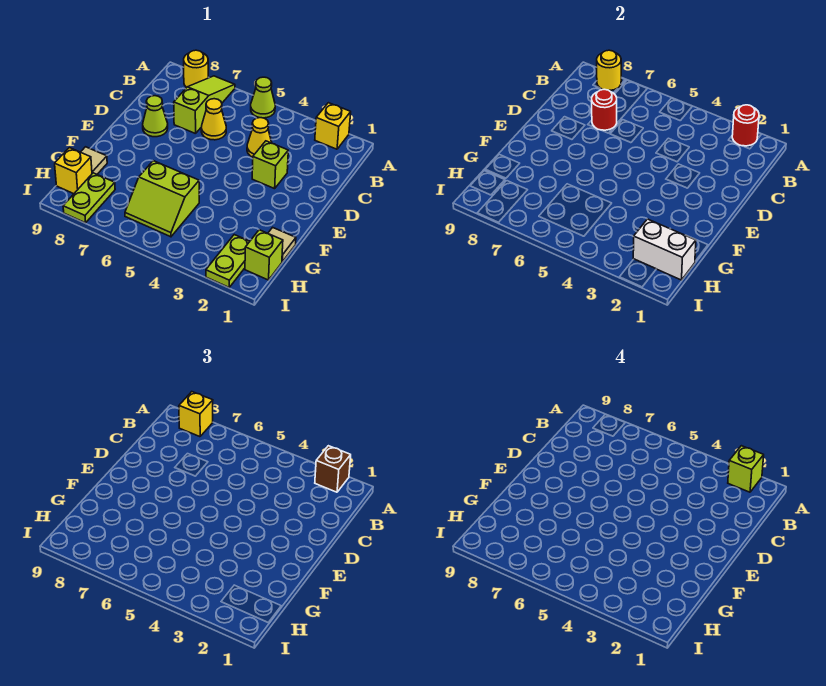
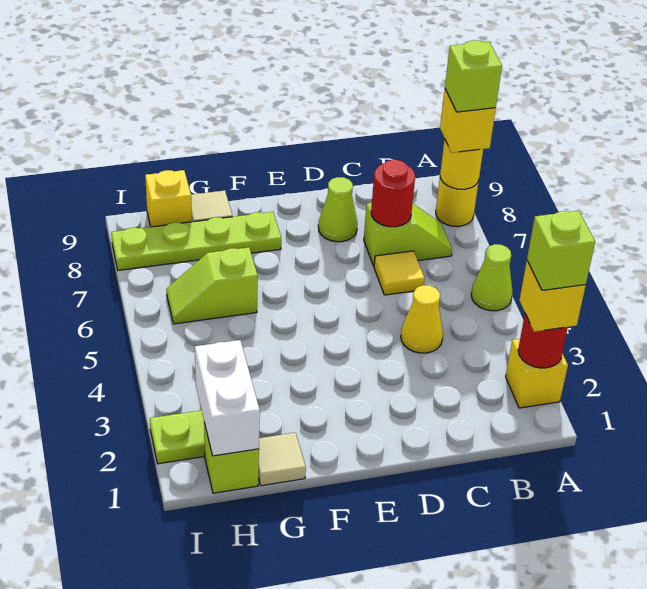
brown brick A2 level 3 -> yellow brick A2 level 3
lime slope A7:C7 level 1 top C -> lime slope B7:C7 level 1 top C
yellow cone C6 level 1 -> yellow tile C6 level 1
lime brick D3 level 1 -> lime brick A8 level 4
lime slope G5:H6 level 1 top G -> lime slope G6:H6 level 1 top G
lime plate H8:I8 level 1 -> lime plate F8:I8 level 1

